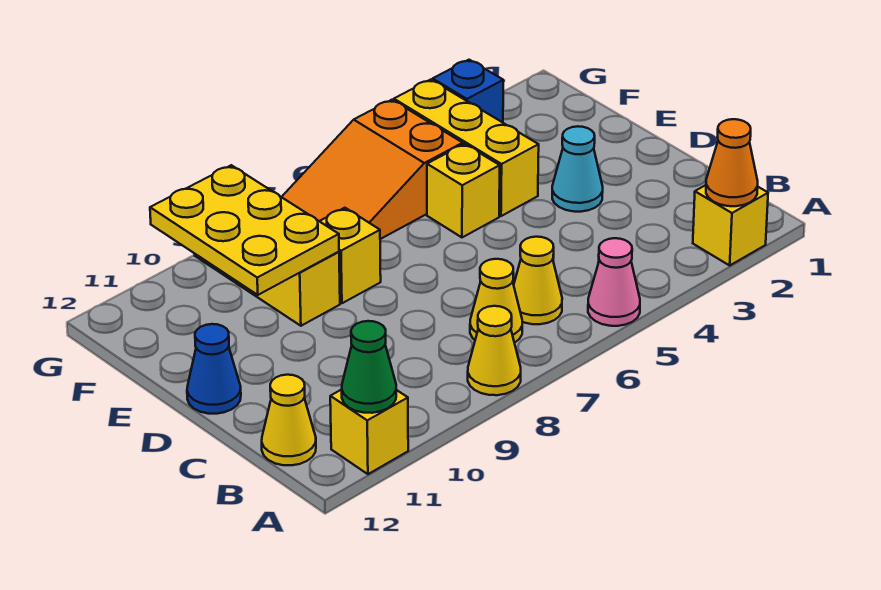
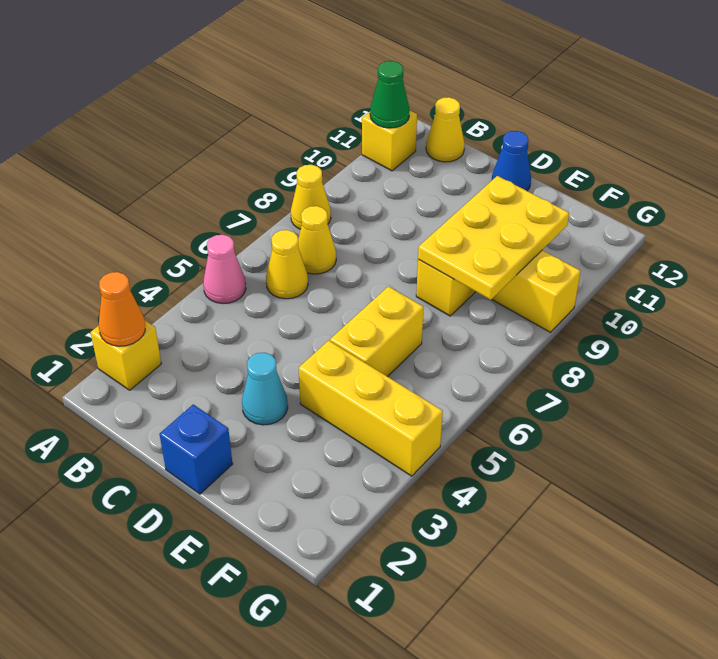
yellow brick E5 level 1 -> yellow brick E5:E6 level 1
yellow plate E9:G10 level 2 -> yellow plate E8:F10 level 2
orange slope F5:G7 level 1 top 5 -> none
blue brick G3 level 1 -> blue brick D1 level 1

